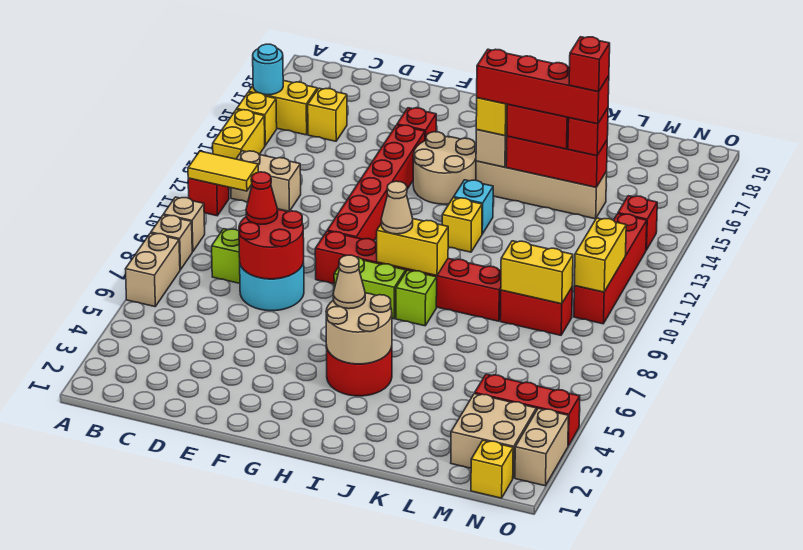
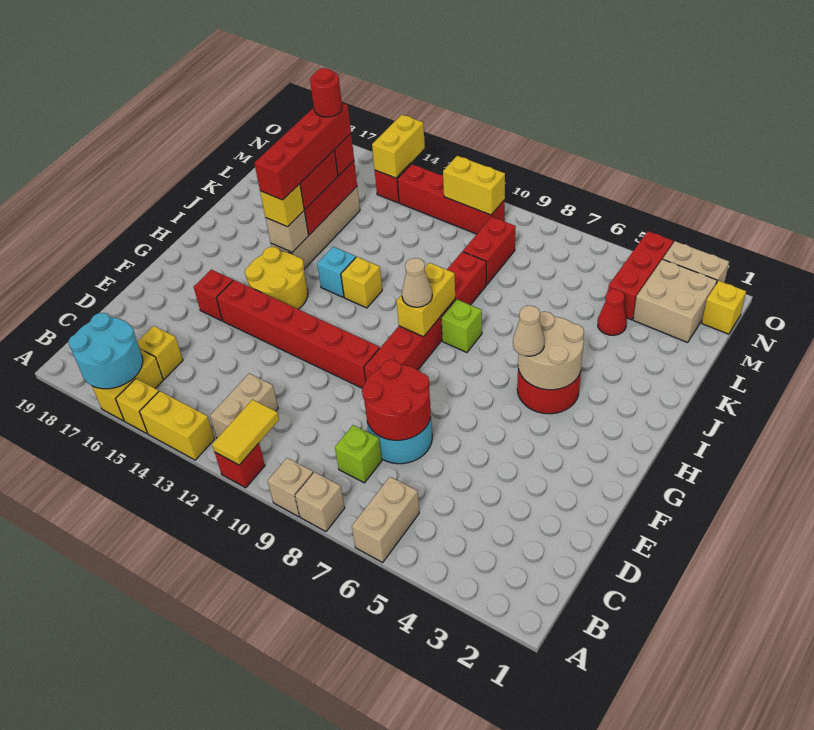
tan brick A6:A7 level 1 -> tan brick A6:B6 level 1
cyan round brick A16 level 2 -> cyan round brick A16:B17 level 2
red cone D8 level 3 -> red cone L4 level 1
lime brick G8:H8 level 1 -> none
tan round brick G14:H15 level 1 -> yellow round brick G14:H15 level 1
yellow brick L9:M9 level 2 -> yellow brick N14:O14 level 2
red brick L15 level 5 -> red round brick L15 level 5

